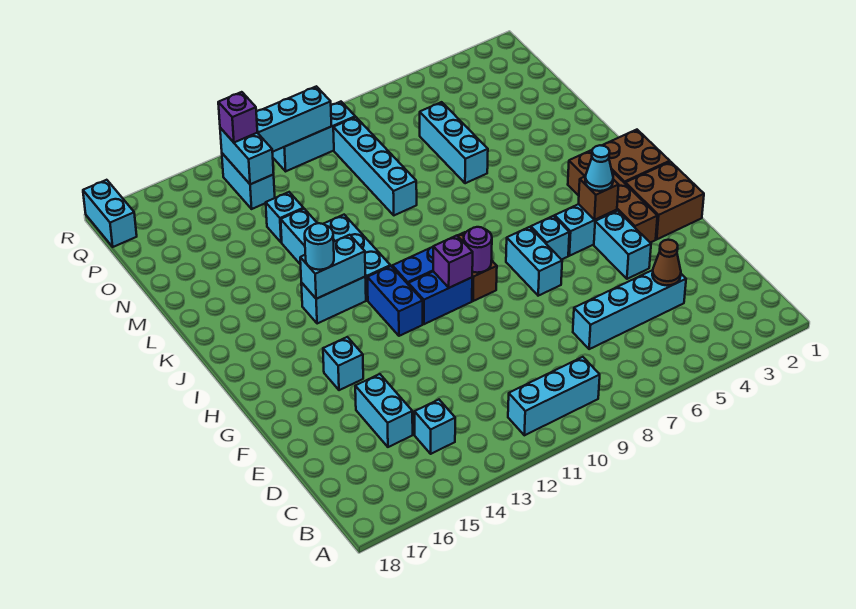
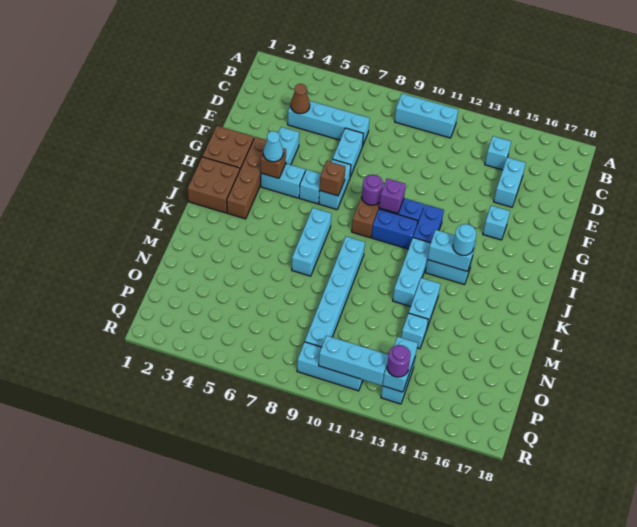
none -> brown brick H7 level 2
cyan brick M6:O6 level 1 -> cyan brick J7:L7 level 1
cyan brick M9:P9 level 1 -> cyan brick K9:P9 level 1
purple brick Q13 level 3 -> purple round brick Q13 level 3
cyan brick Q18:R18 level 1 -> cyan brick E7:F7 level 1

